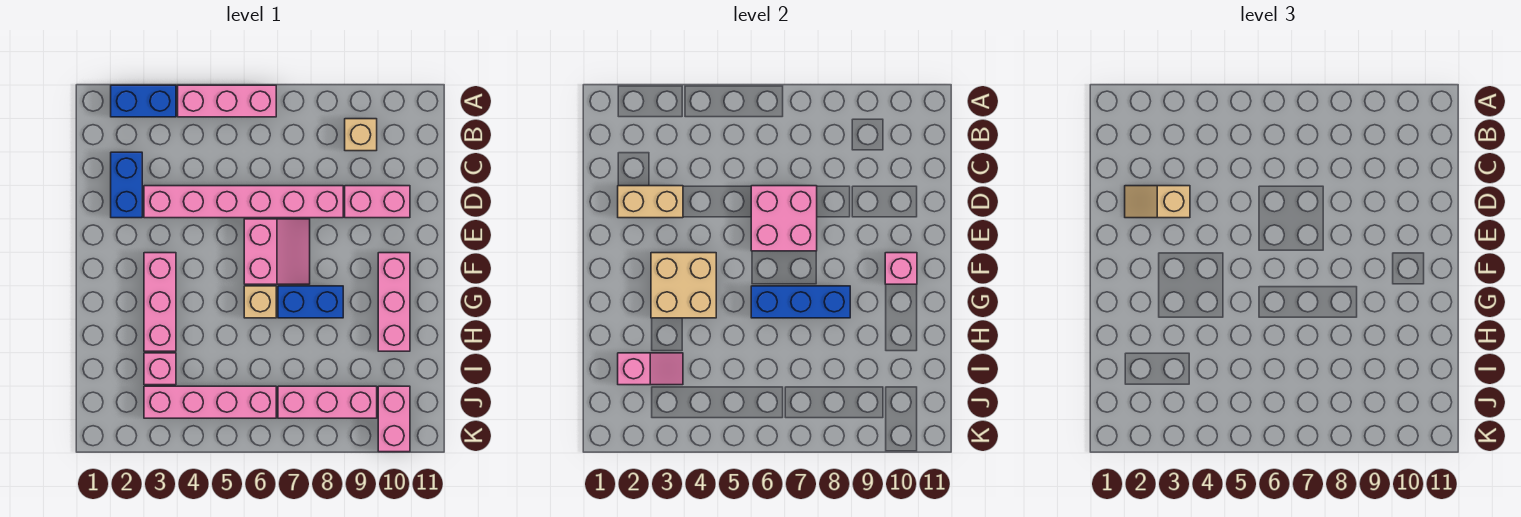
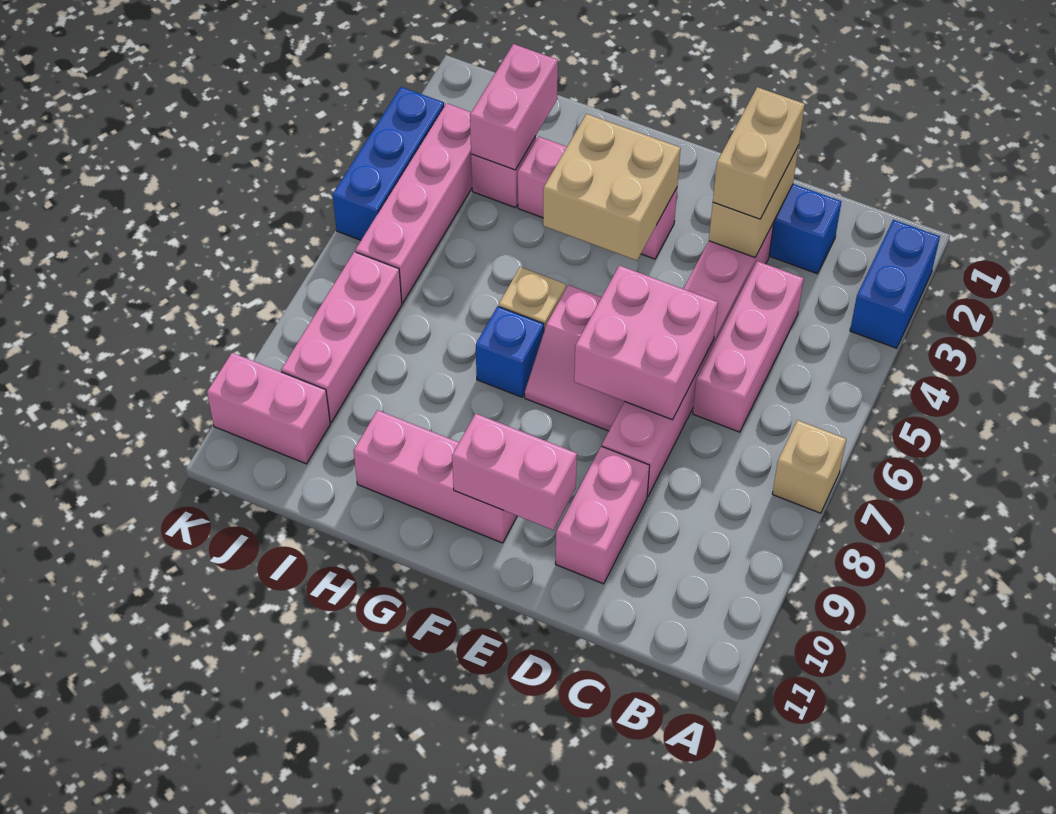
pink brick A4:A6 level 1 -> pink brick C4:C6 level 1
tan brick B9 level 1 -> tan brick A7 level 1
tan slope D2:D3 level 3 top 3 -> tan brick D2:D3 level 3
pink brick F10 level 2 -> pink brick E10:F10 level 2
blue brick G6:G8 level 2 -> blue brick K3:K5 level 1
blue brick G7:G8 level 1 -> blue brick G7 level 1
pink slope I2:I3 level 2 top 2 -> pink brick I2:I3 level 2

